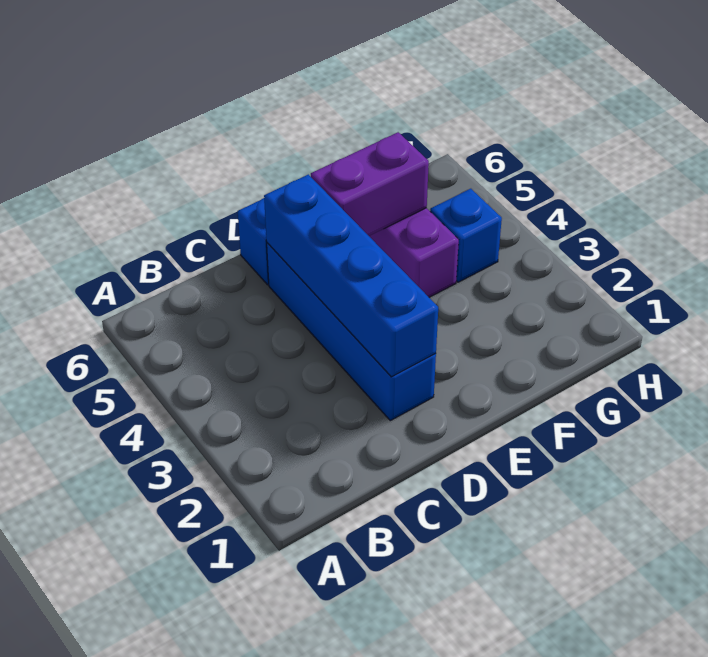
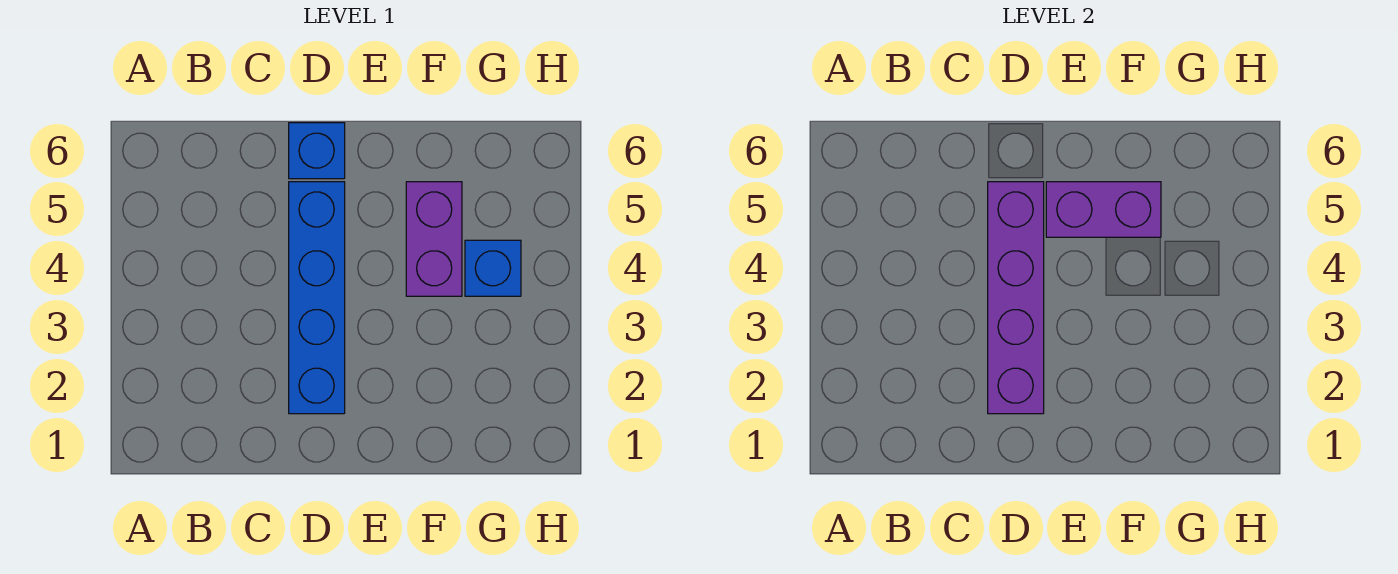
blue brick D2:D5 level 2 -> purple brick D2:D5 level 2

